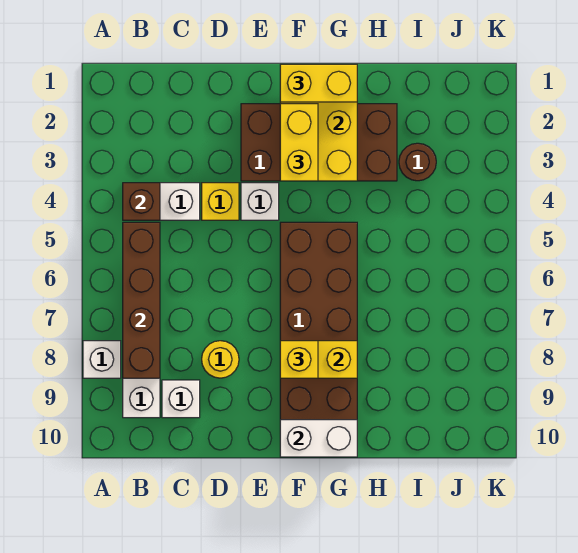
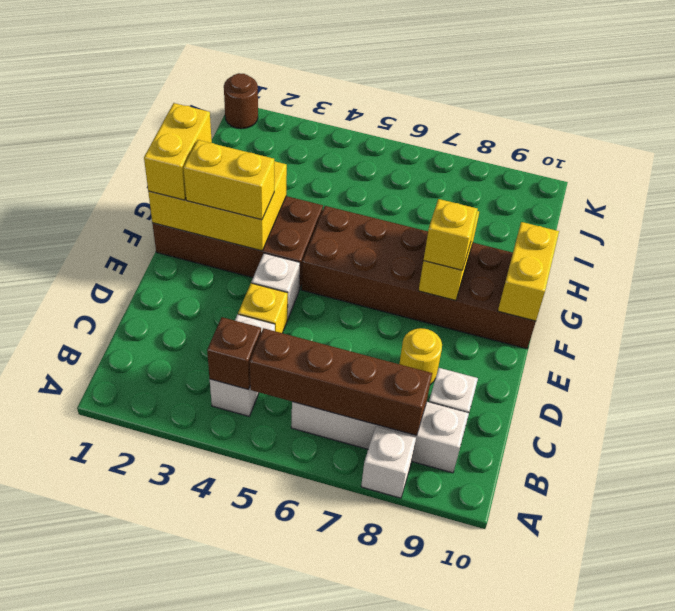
brown brick E2:H3 level 1 -> brown brick F1:G4 level 1
white brick F10:G10 level 2 -> yellow brick F10:G10 level 2
brown round brick I3 level 1 -> brown round brick K1 level 1

